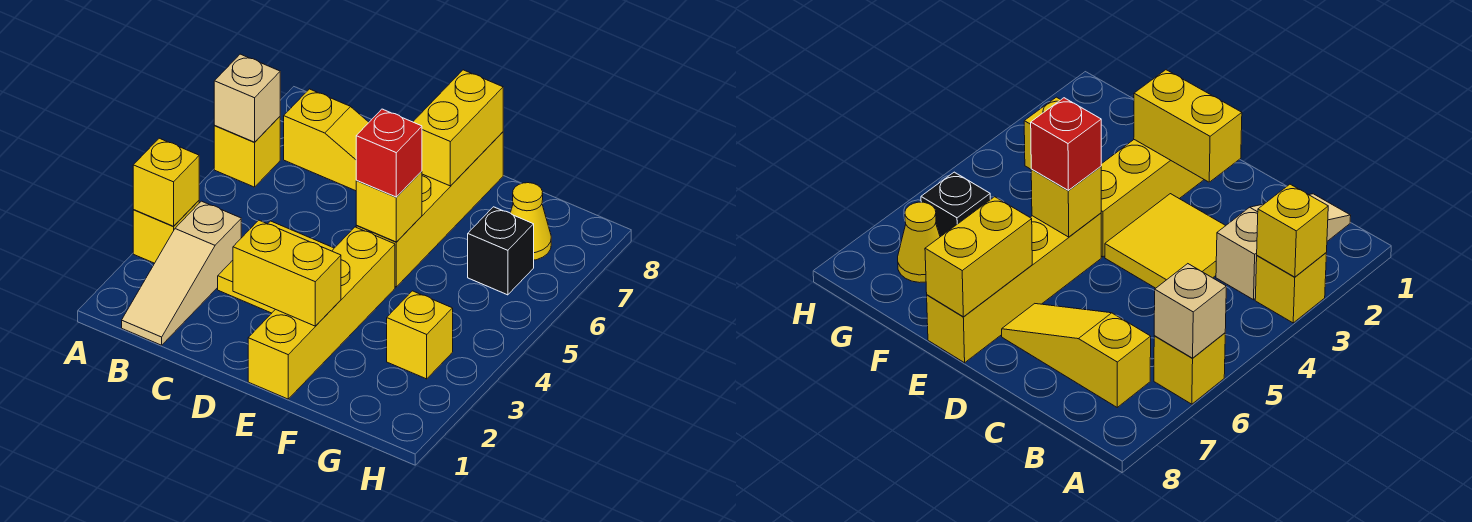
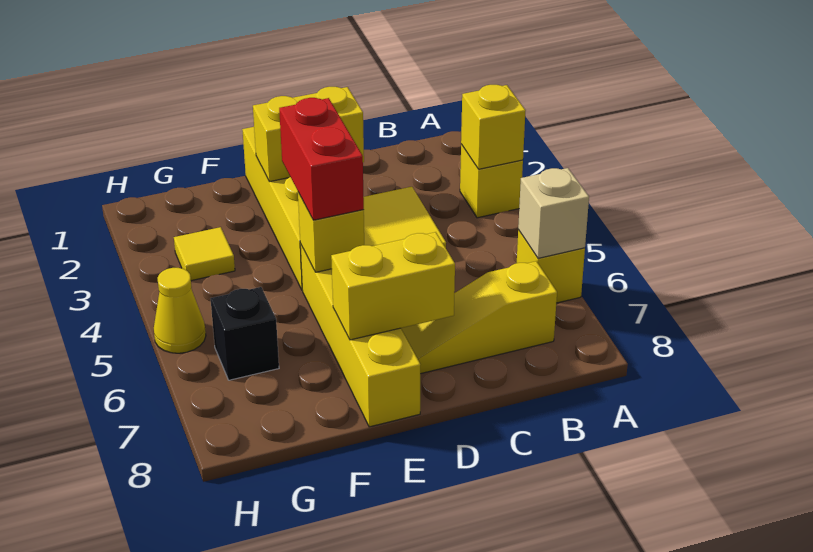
tan slope B1:B3 level 1 top 3 -> none
red brick E5 level 3 -> red brick E4:E5 level 3
yellow brick E7:E8 level 2 -> yellow brick D7:E7 level 2
yellow brick G3 level 1 -> yellow tile G3 level 1
yellow cone G7 level 1 -> yellow cone H5 level 1

